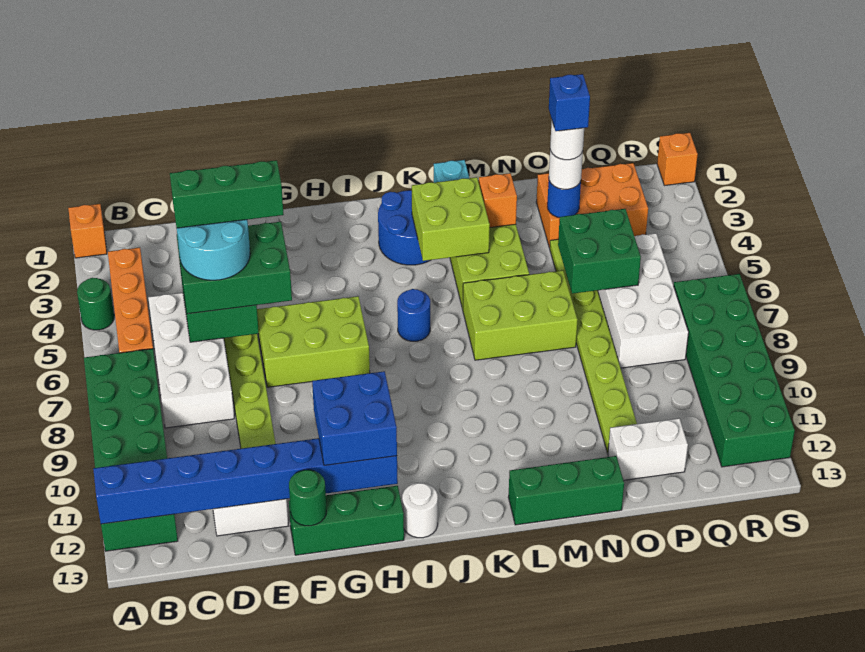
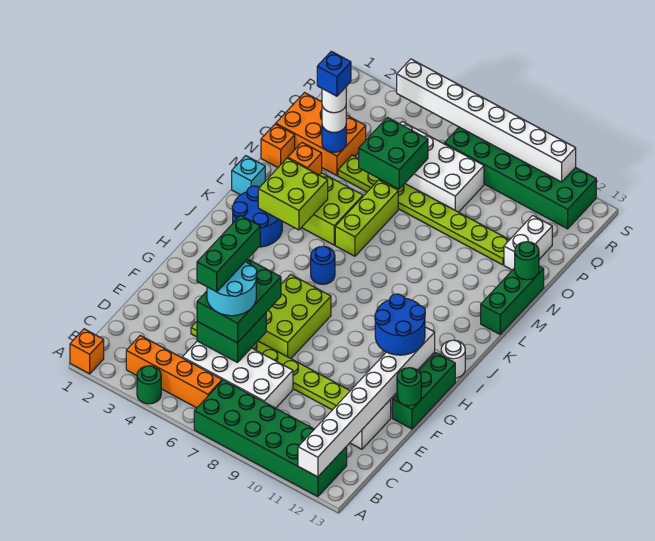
blue brick A12:H12 level 2 -> white brick A12:H12 level 2
blue brick G11:H12 level 3 -> blue round brick G11:H12 level 3
lime brick L6:N7 level 1 -> lime brick L6:N6 level 1
none -> green round brick N13 level 2
orange brick O2:Q3 level 1 -> orange brick O1:P3 level 1
orange brick S1 level 1 -> orange brick N1 level 1
none -> white brick S4:S11 level 2

